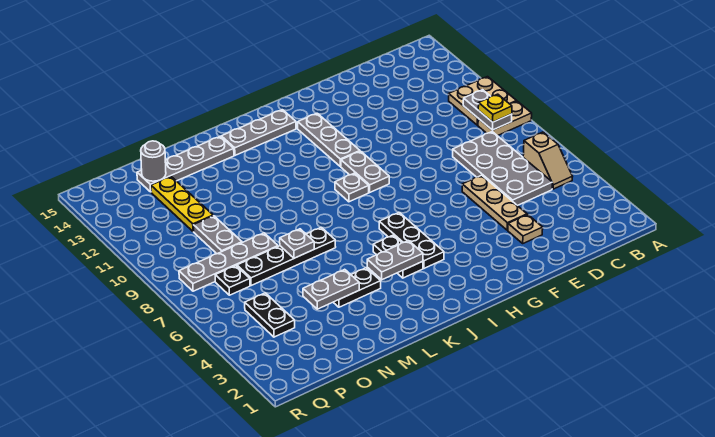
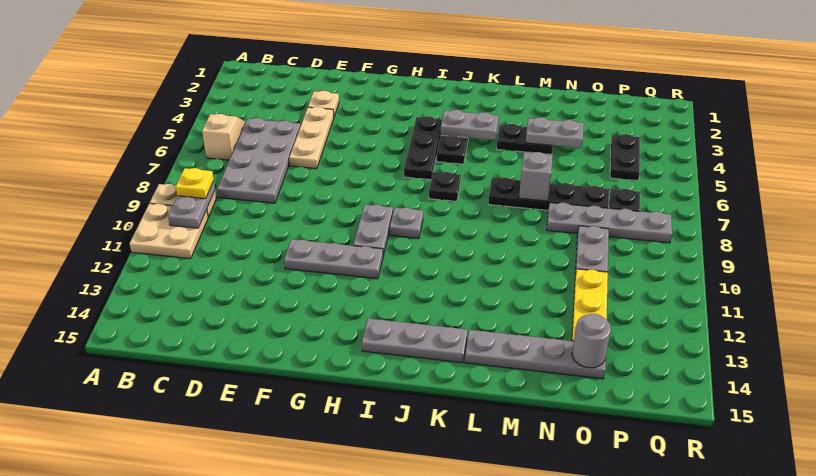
grey plate H11:H13 level 1 -> grey plate F11:H11 level 1
none -> black plate J7 level 1
grey plate M7 level 2 -> grey brick M7 level 2

